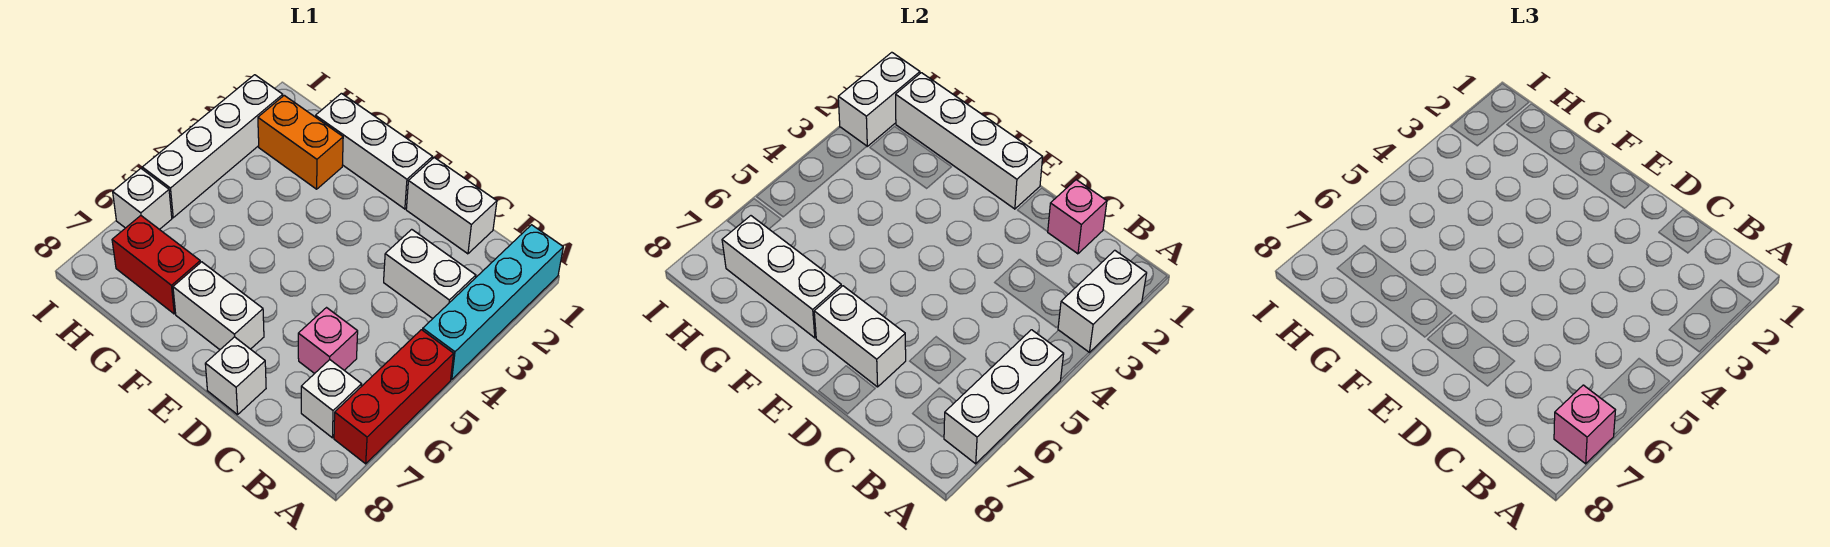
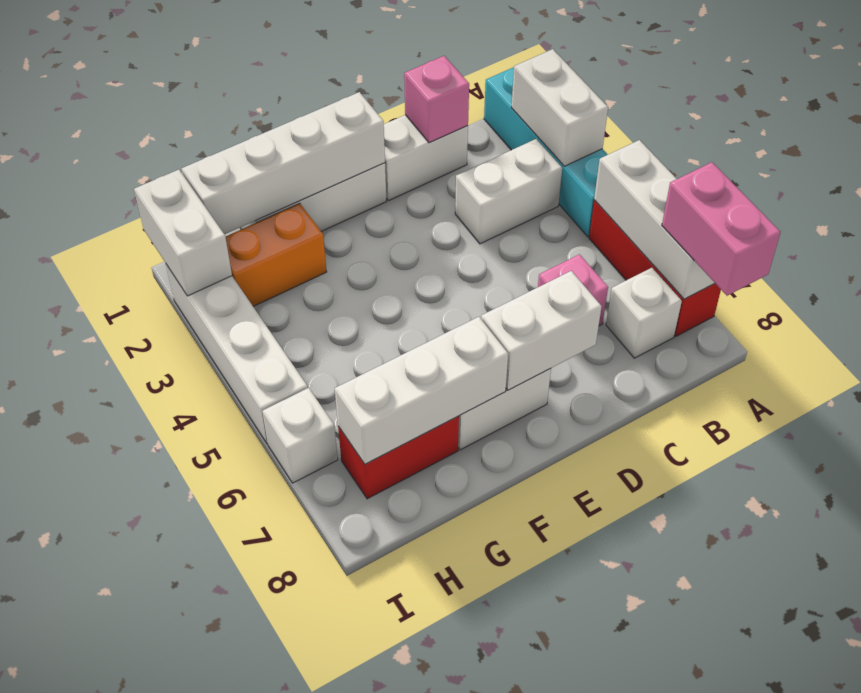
pink brick A7 level 3 -> pink brick A7:A8 level 3
white brick D8 level 1 -> none

